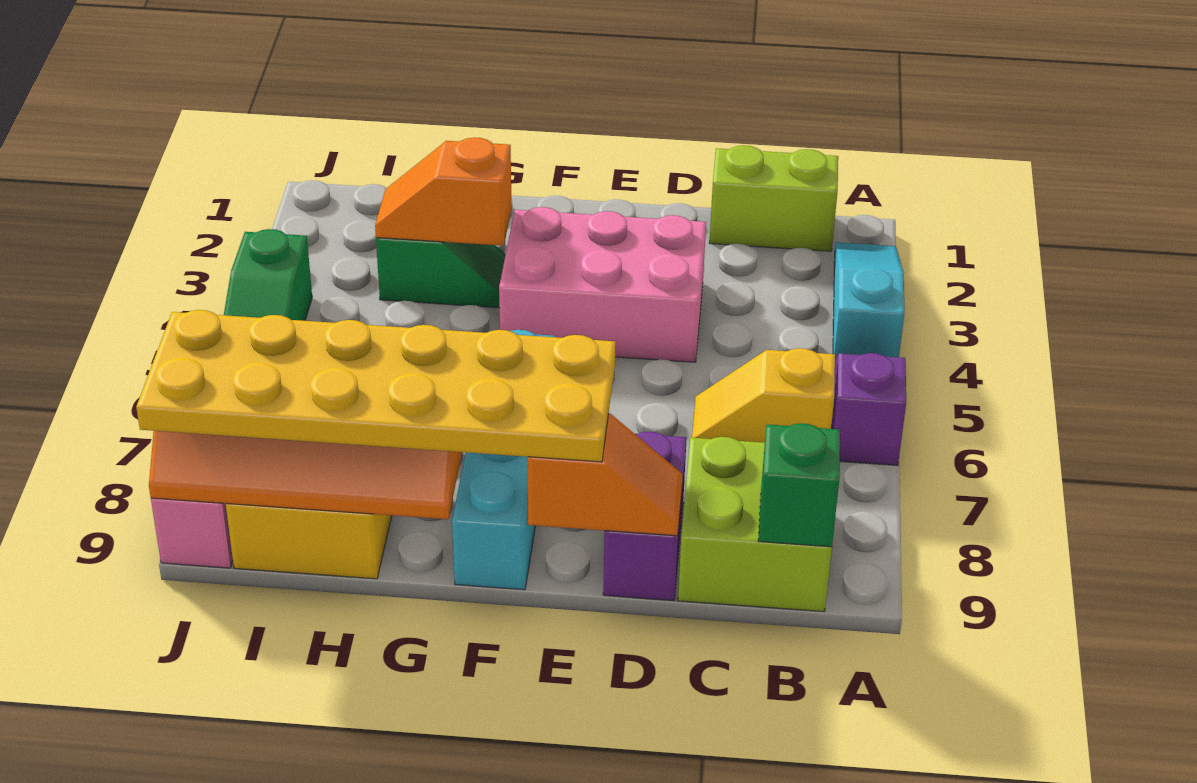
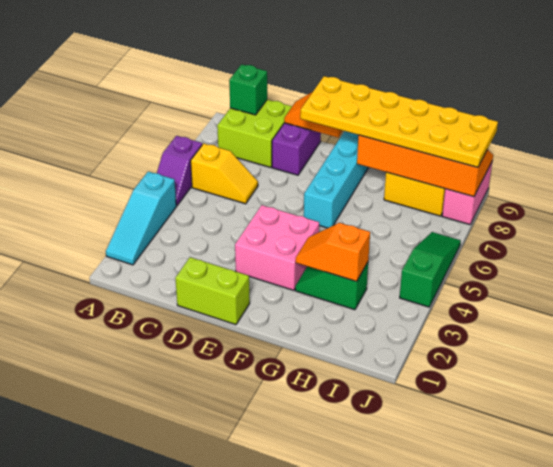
lime brick B1:C1 level 1 -> lime brick D1:E1 level 1
pink brick D3:F4 level 1 -> pink brick E3:F4 level 1
orange slope G3:H3 level 2 top G -> orange slope G3:H3 level 2 top H

